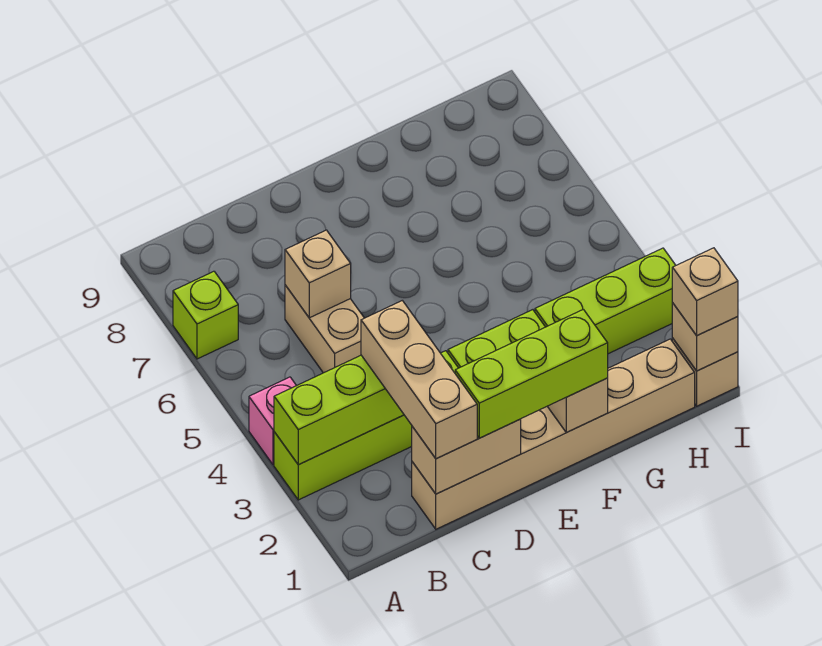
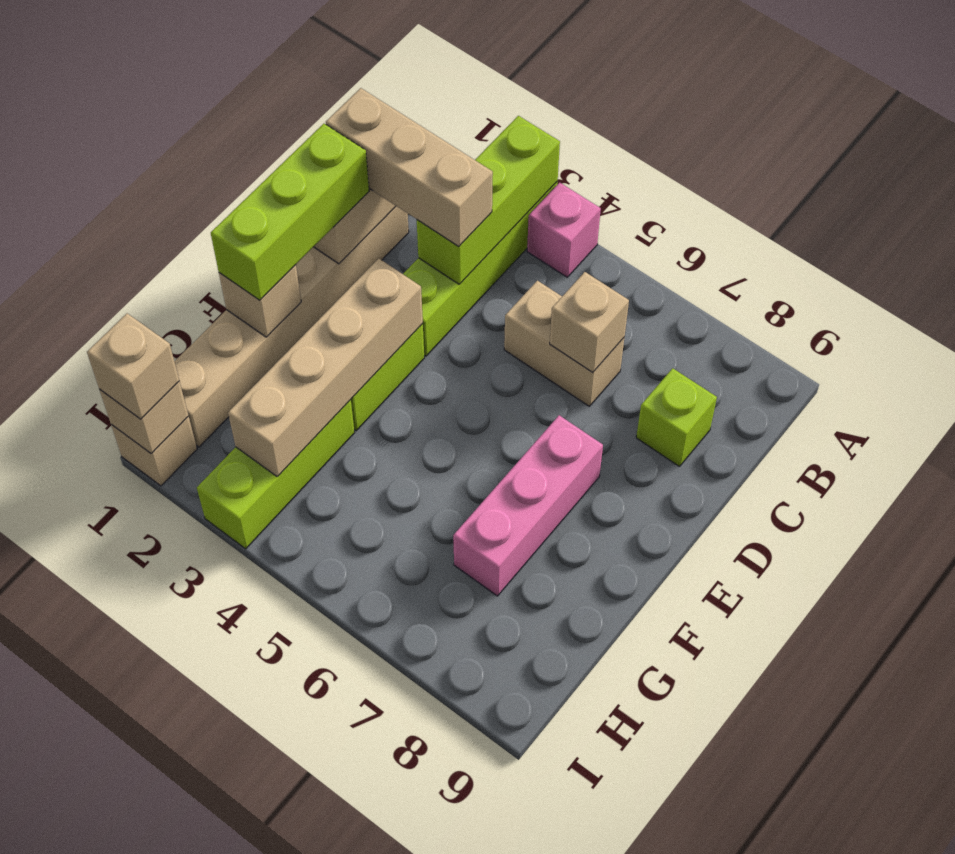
lime brick A7 level 1 -> lime brick C8 level 1
none -> tan brick E3:H3 level 2
none -> pink brick E7:G7 level 1

